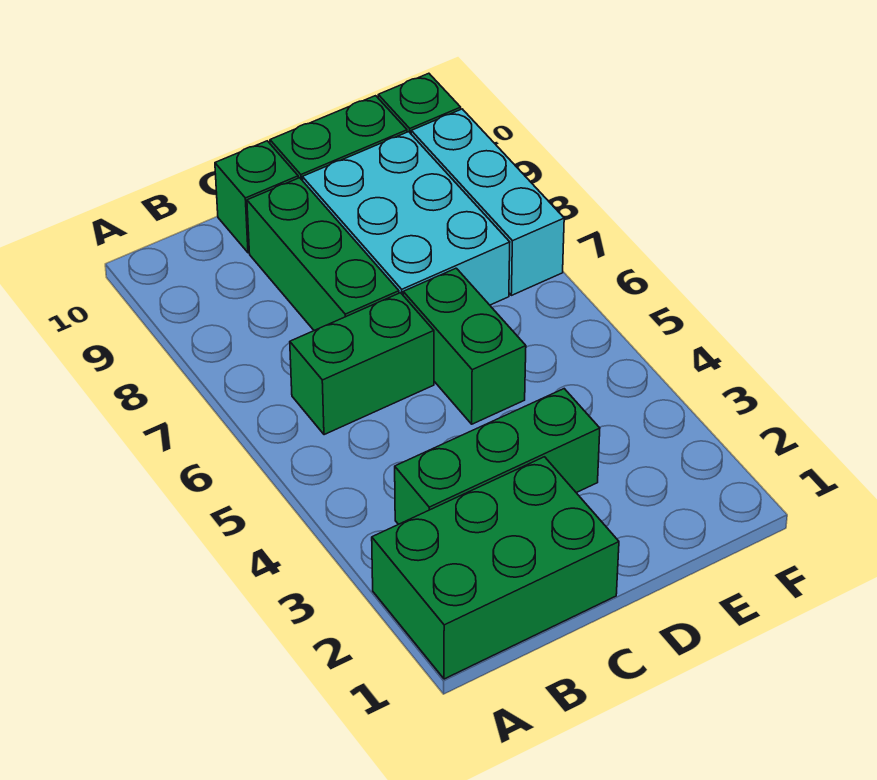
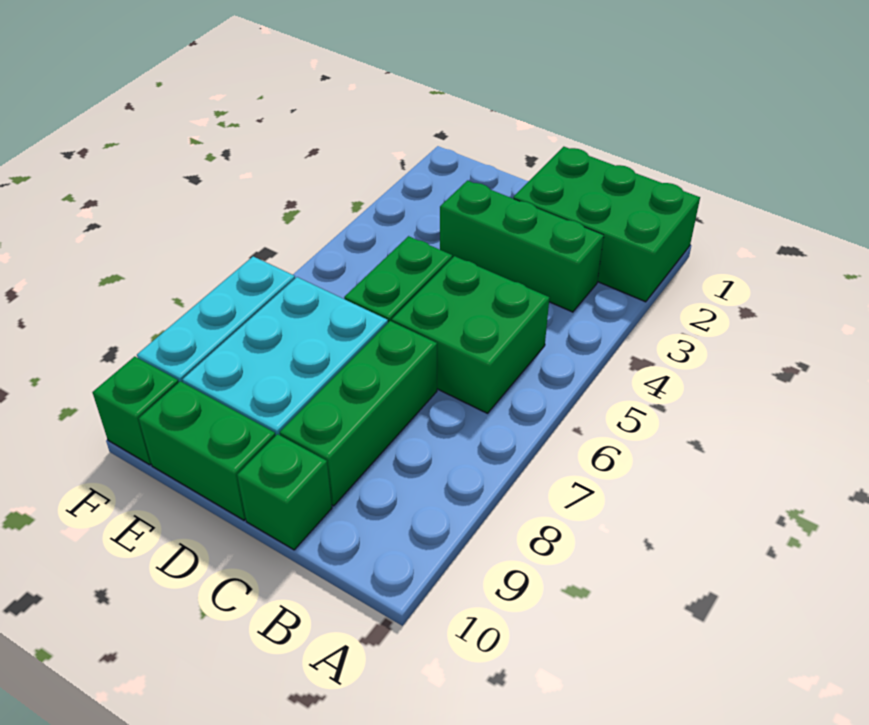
green brick B6:C6 level 1 -> green brick B5:C6 level 1

